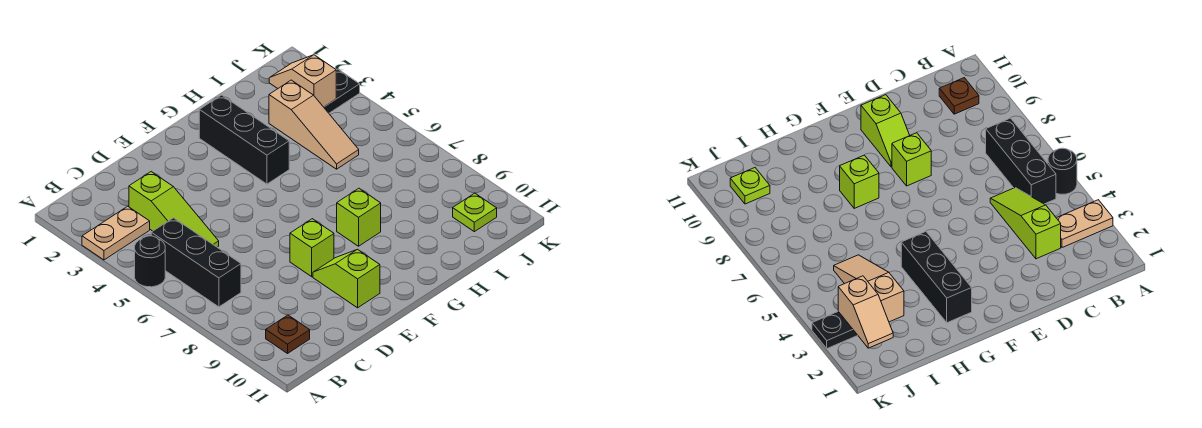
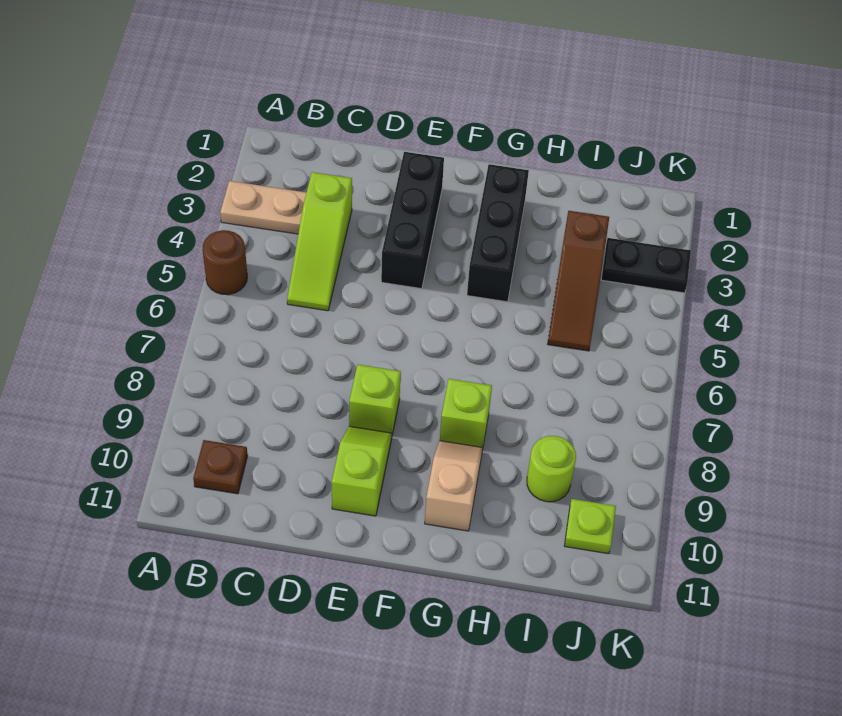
black round brick A5 level 1 -> brown round brick A5 level 1
black brick B5:B7 level 1 -> black brick E2:E4 level 1
tan slope I3:I5 level 1 top 3 -> brown slope I3:I5 level 1 top 3
none -> lime round brick I9 level 1
tan slope J2:J3 level 2 top 3 -> tan slope G9:G10 level 1 top 10

